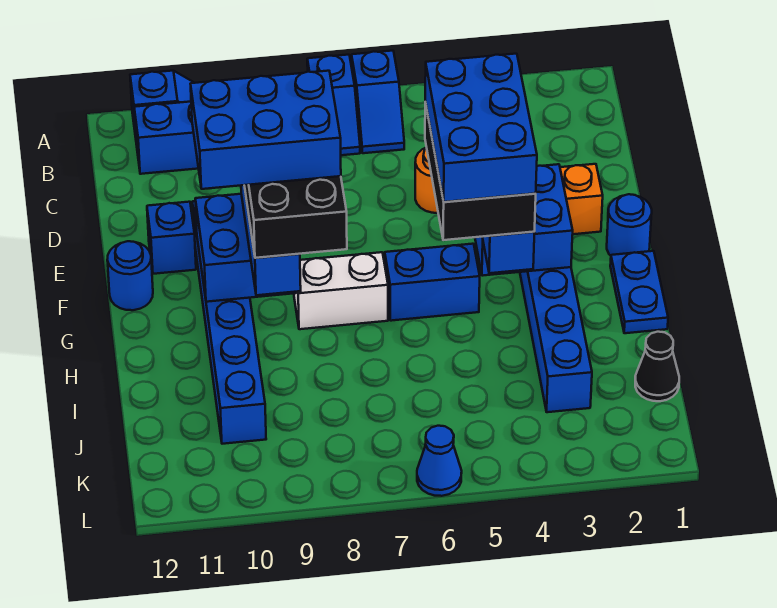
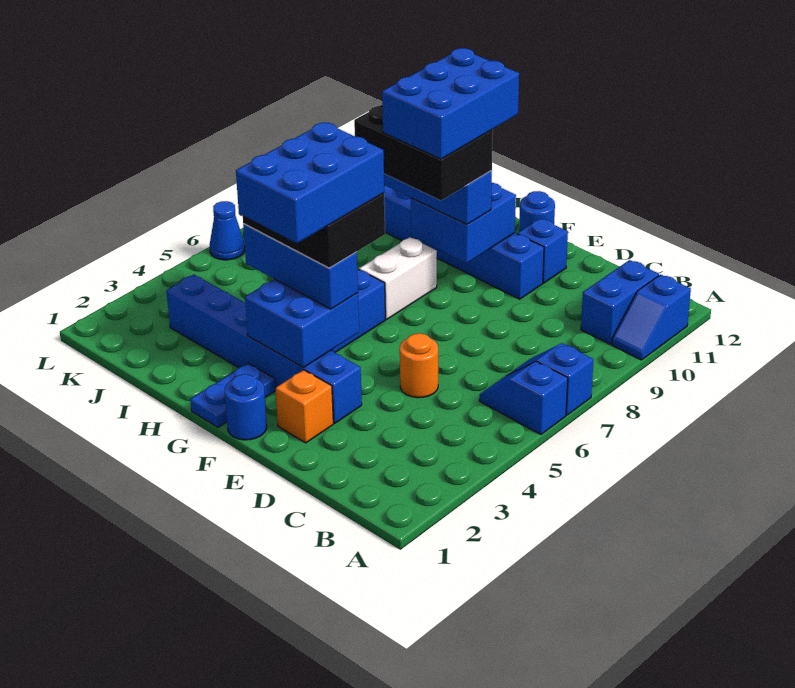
blue brick F4:H5 level 5 -> blue brick F3:G5 level 5
blue plate G1:H1 level 1 -> blue plate G1:G2 level 1
black cone J1 level 1 -> none

